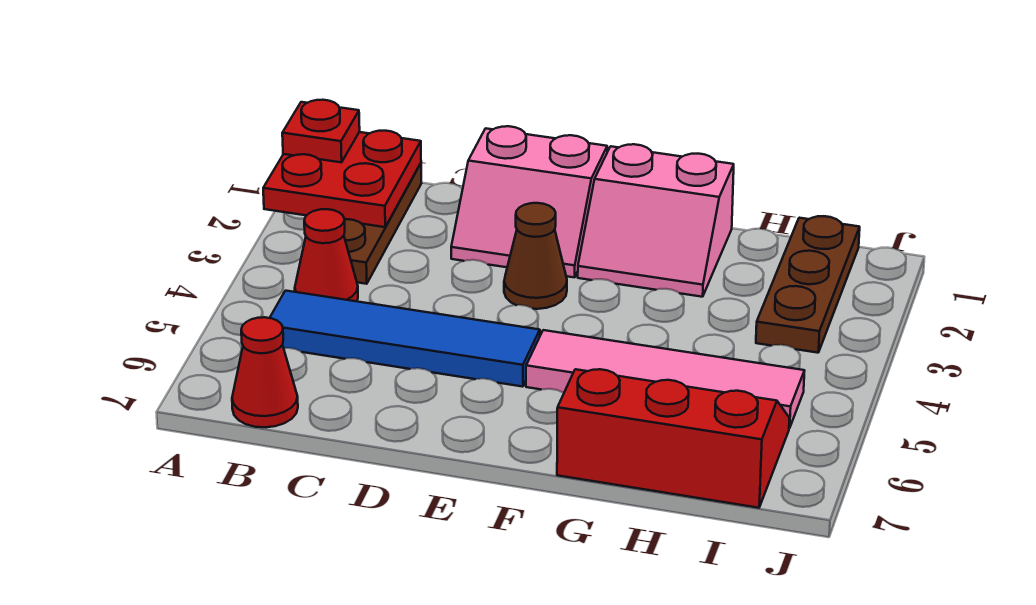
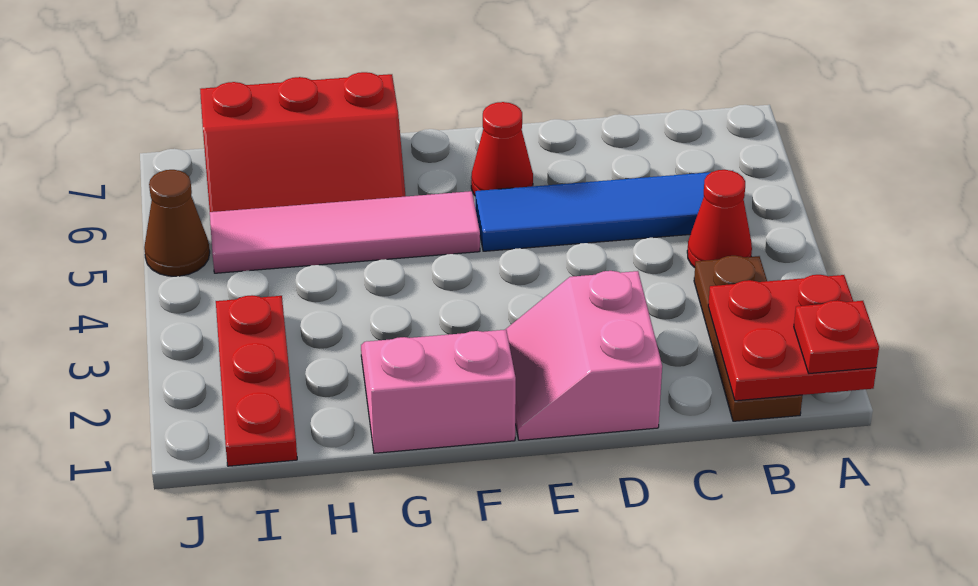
red cone B7 level 1 -> red cone E6 level 1
pink slope D1:E2 level 1 top 1 -> pink slope D1:E2 level 1 top D
brown cone E3 level 1 -> brown cone J5 level 1
brown plate I1:I3 level 1 -> red plate I1:I3 level 1

